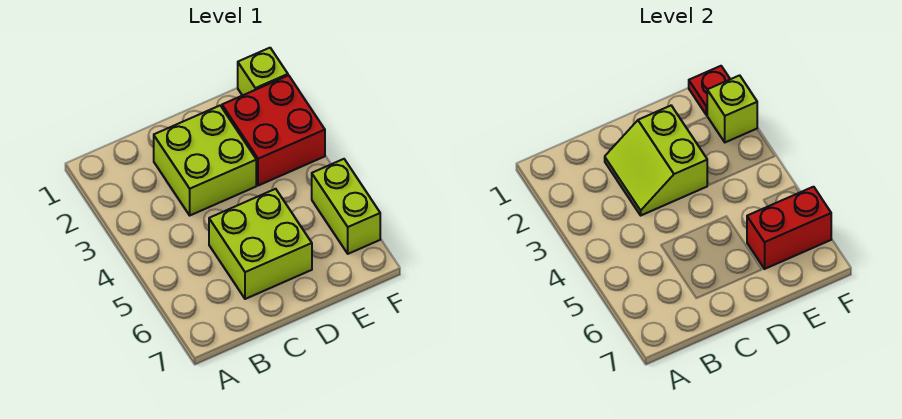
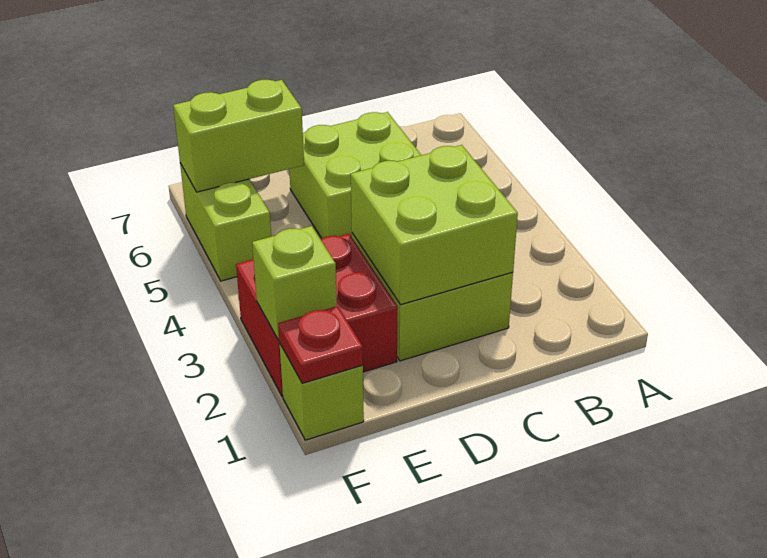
lime slope C2:D3 level 2 top D -> lime brick C2:D3 level 2
red brick E6:F6 level 2 -> lime brick E6:F6 level 2

